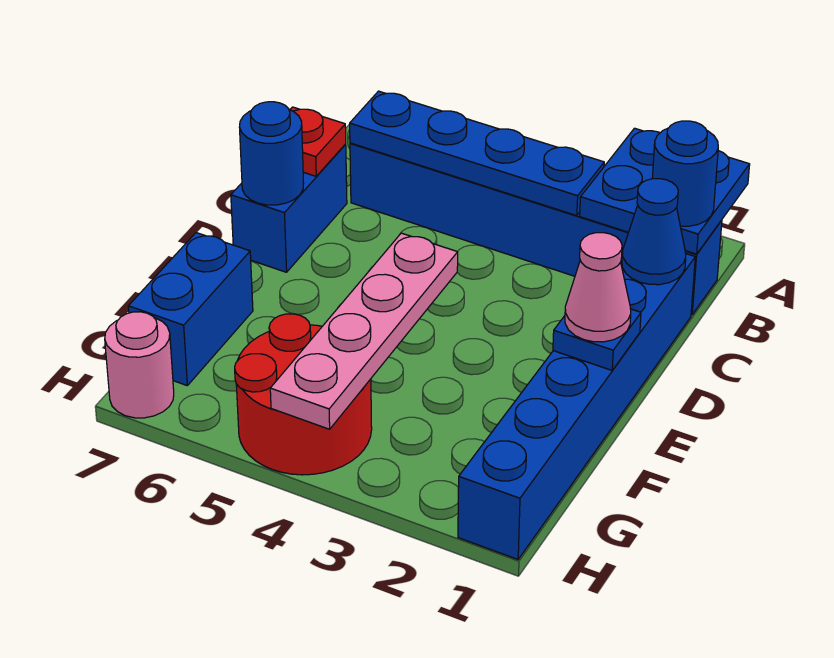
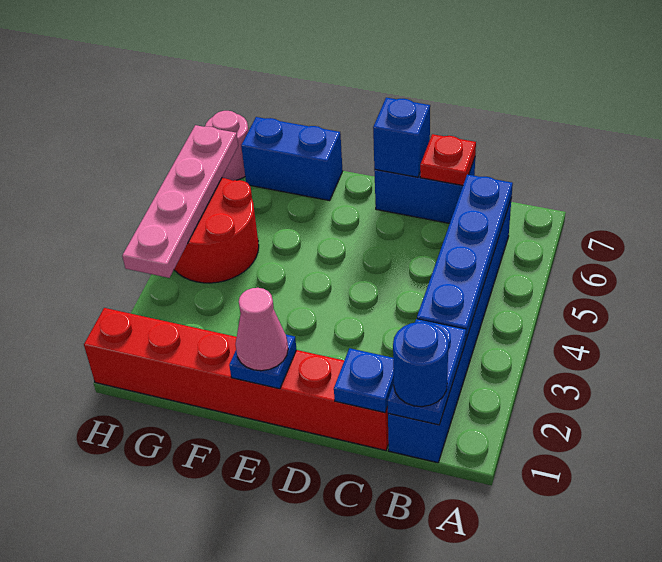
blue plate A1:B2 level 2 -> blue plate B1:B2 level 2
blue brick C1:H1 level 1 -> red brick C1:H1 level 1
blue cone C1 level 2 -> blue plate C1 level 2
blue round brick D7 level 2 -> blue brick D7 level 2
pink plate E4:H4 level 2 -> pink plate H3:H6 level 2

